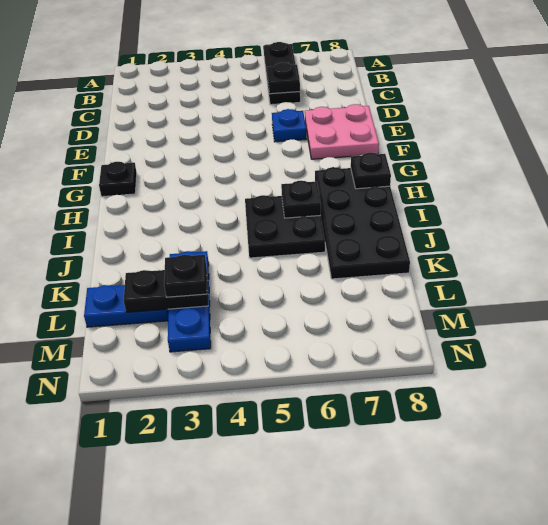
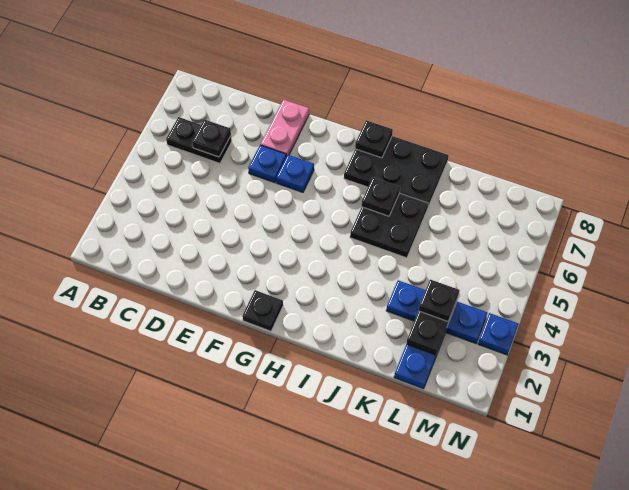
black plate A6:C6 level 1 -> black plate B6:C6 level 1
pink plate E7:F8 level 1 -> pink plate E7:E8 level 1
none -> blue plate F6 level 1
black plate H7:K8 level 1 -> black plate H7:J8 level 1
none -> blue plate N3 level 1

